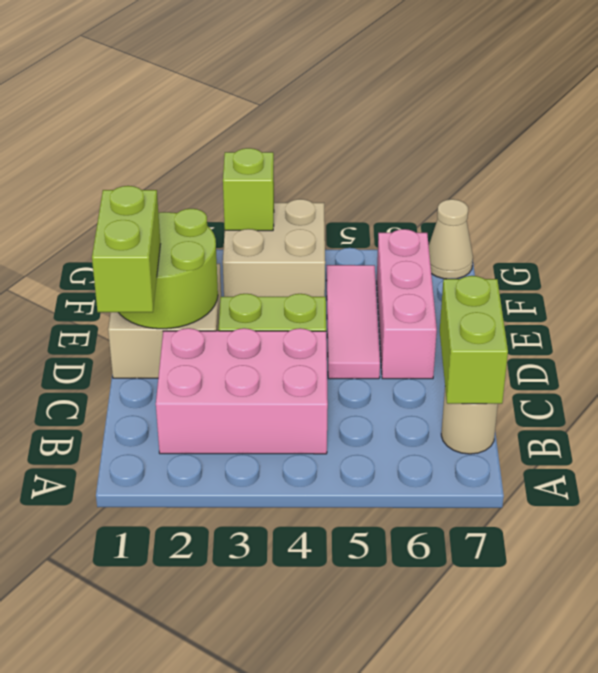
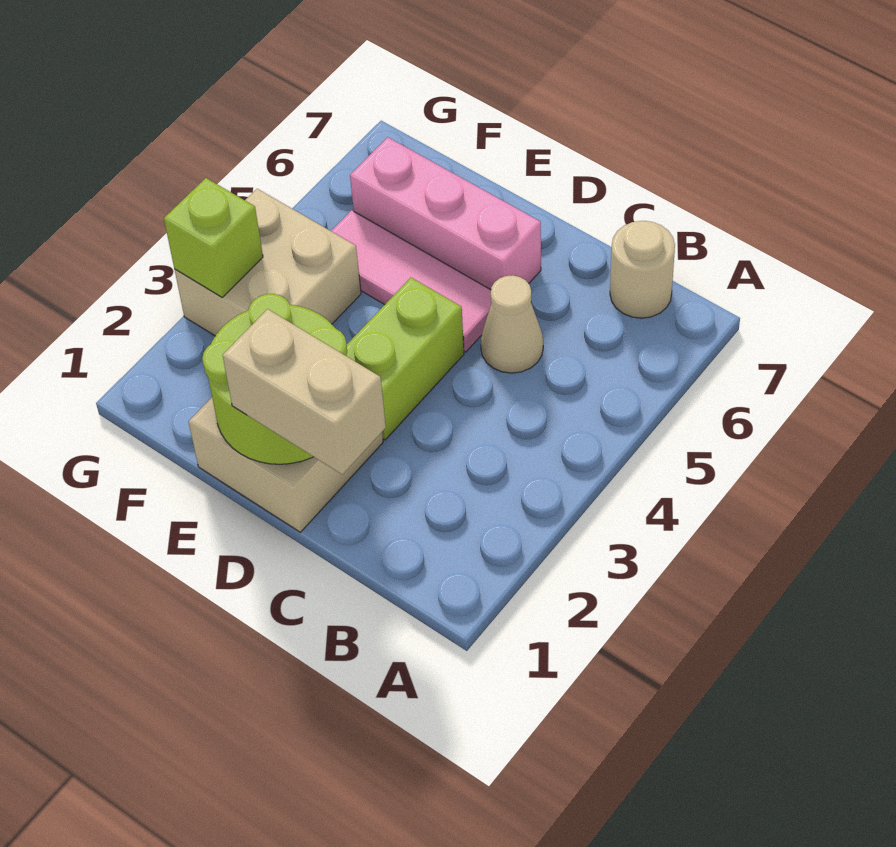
pink brick B2:C4 level 1 -> none
lime brick B7:C7 level 2 -> none
lime brick C1:D1 level 3 -> tan brick C1:D1 level 3
tan cone G7 level 1 -> tan cone C5 level 1

